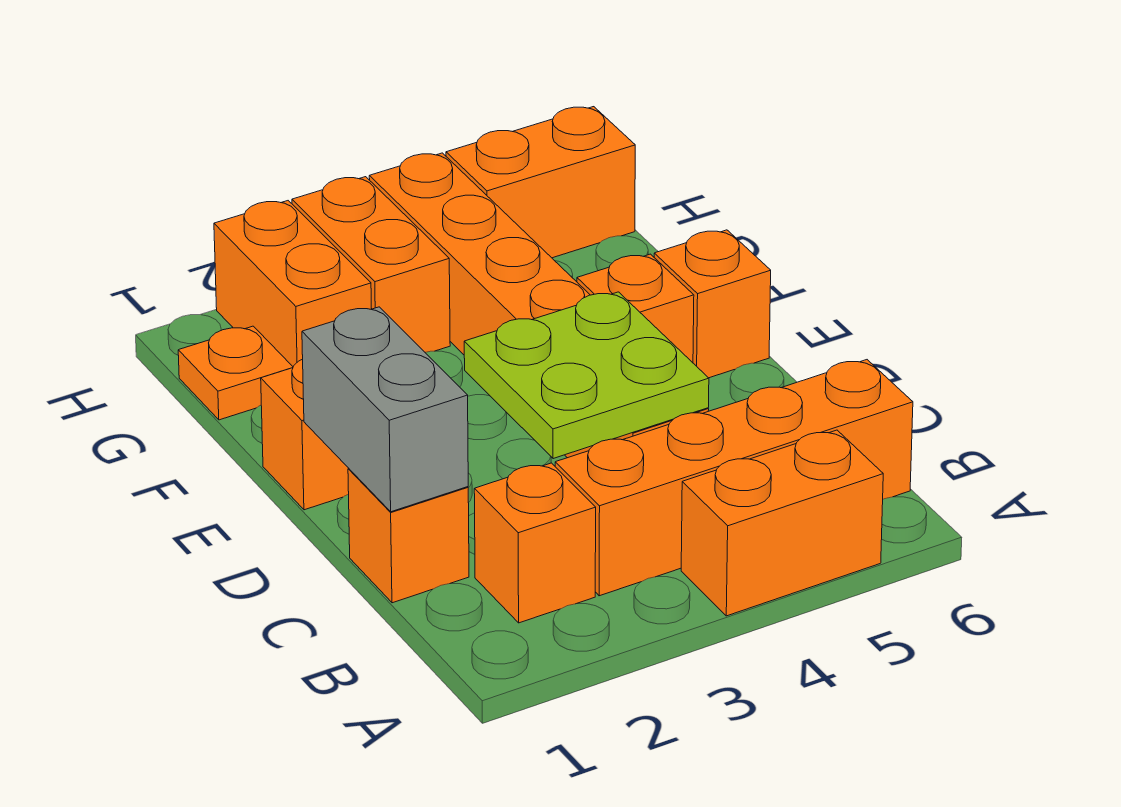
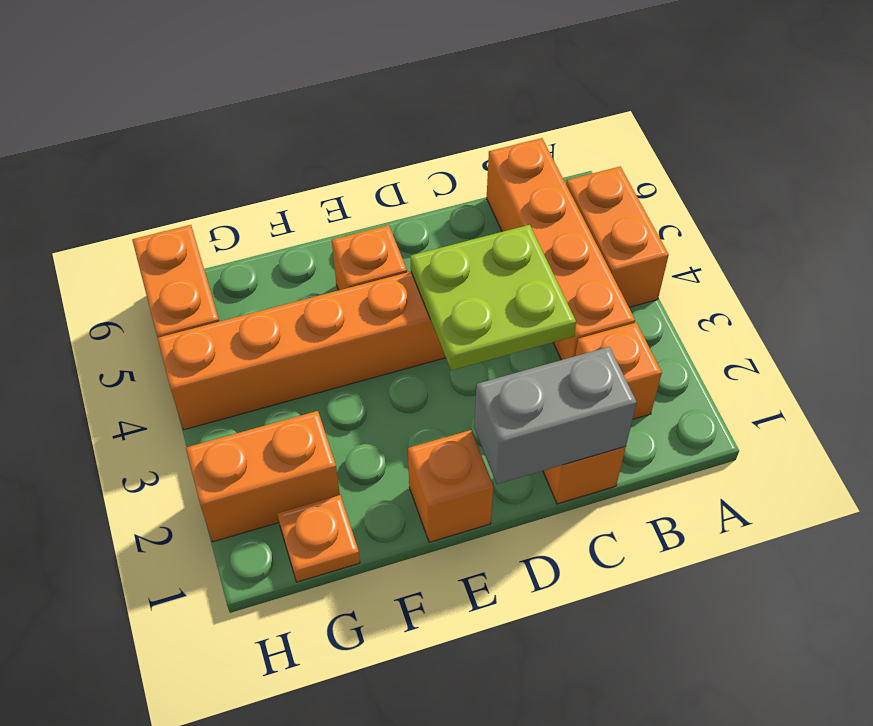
orange brick E6 level 1 -> none
orange brick G3:H3 level 1 -> none

